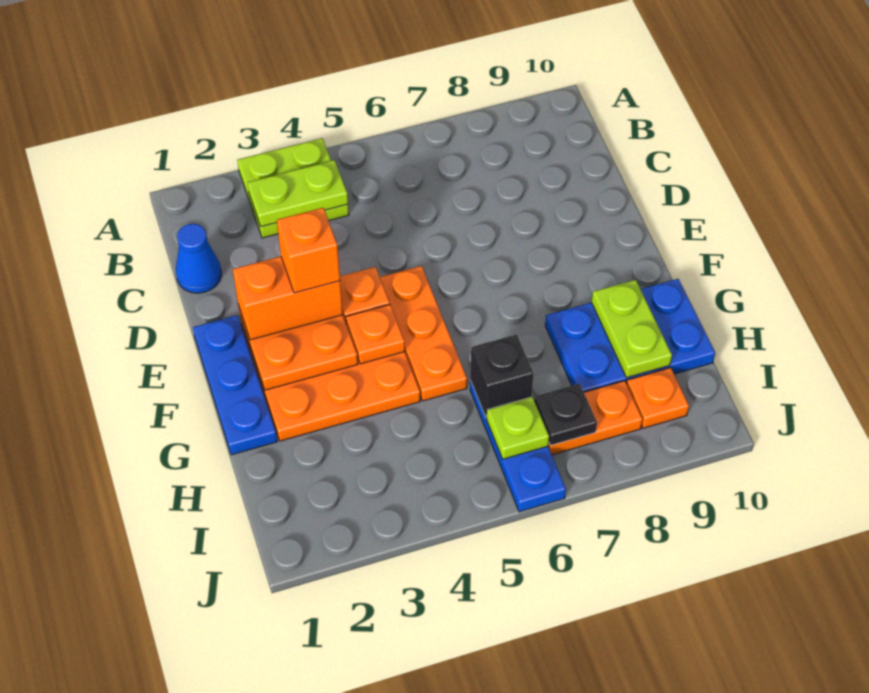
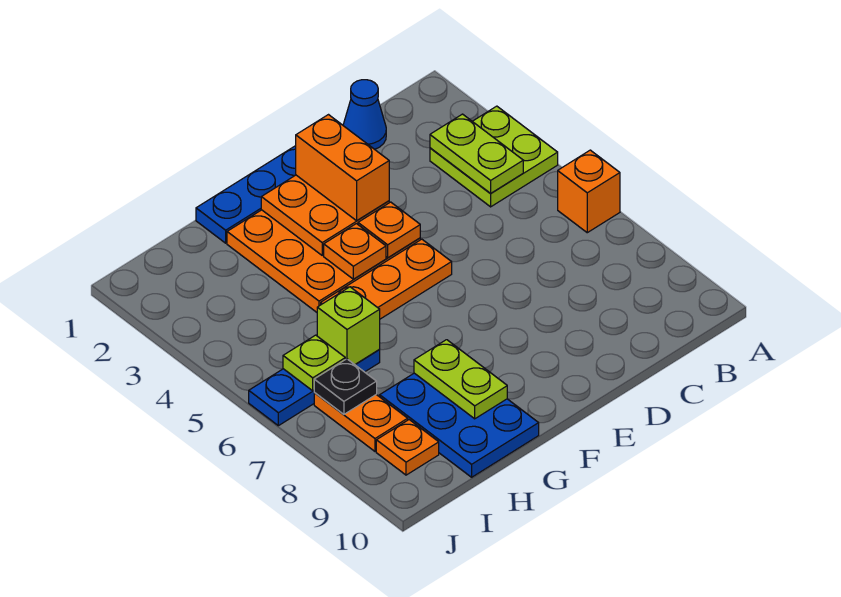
orange brick E3 level 4 -> orange brick A6 level 1
lime plate G9:H9 level 2 -> lime plate G8:G9 level 2
black brick H6 level 2 -> lime brick H6 level 2

